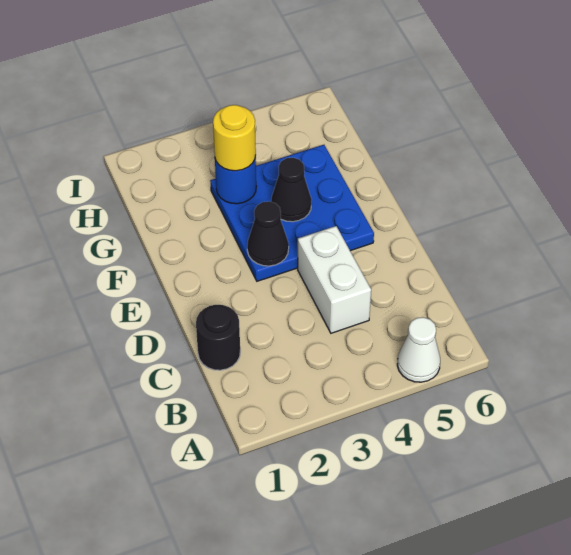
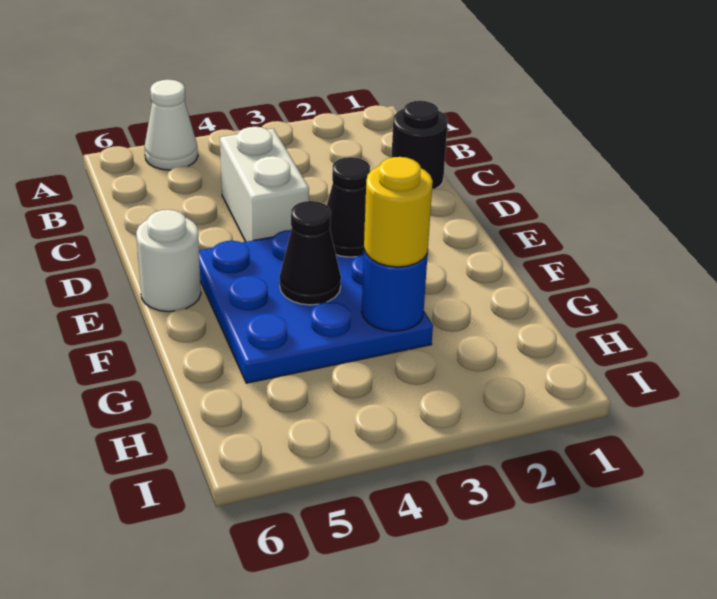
none -> white round brick E6 level 1

